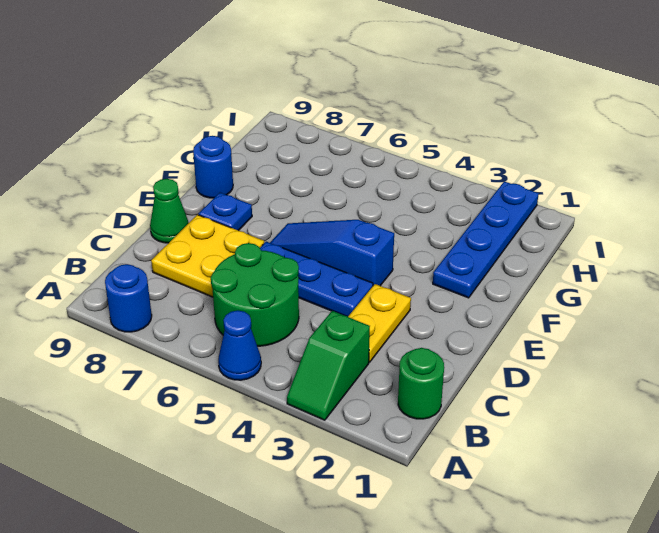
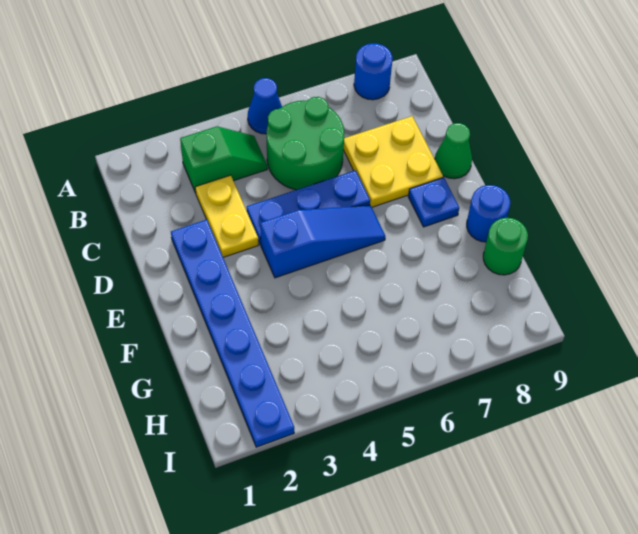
green slope A3:B3 level 1 top B -> green slope B3:B4 level 1 top 3
green round brick B1 level 1 -> green round brick G9 level 1
blue plate F2:I2 level 1 -> blue plate D2:I2 level 1

